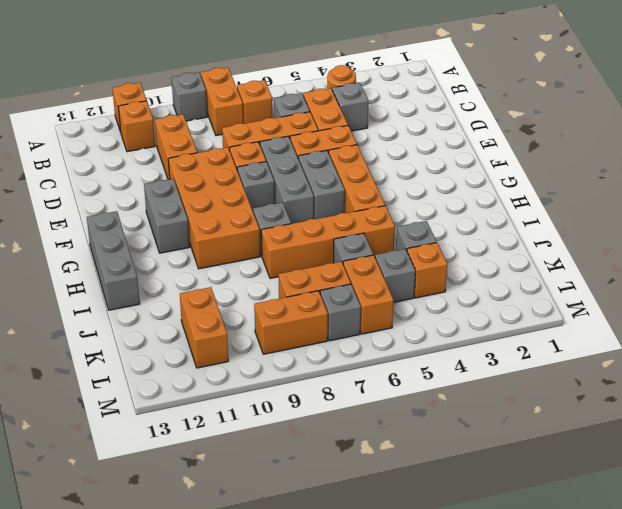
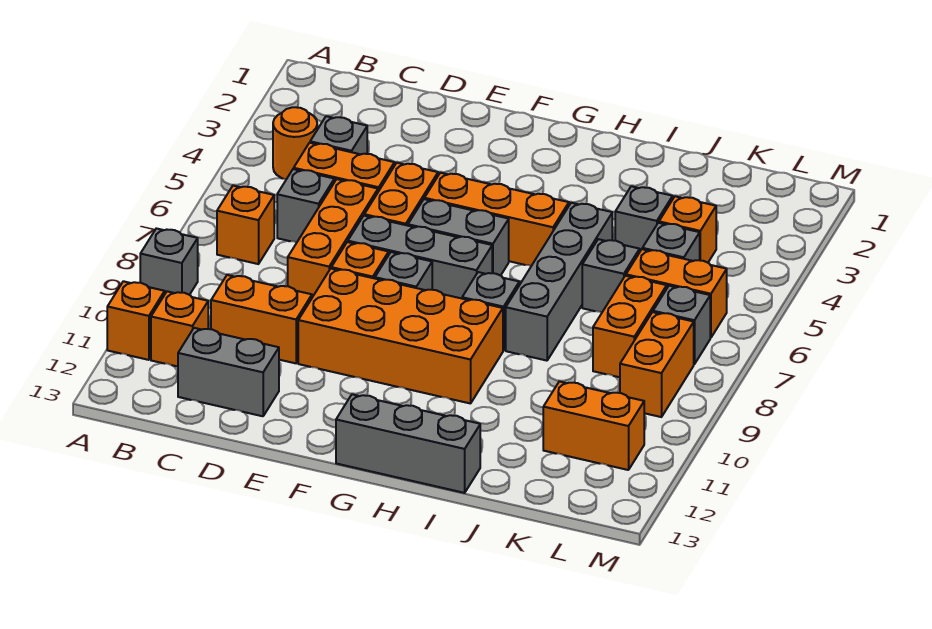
orange brick A8:B8 level 1 -> none
grey brick F11:G11 level 1 -> grey brick C12:D12 level 1
orange brick I5:I8 level 1 -> grey brick I5:I8 level 1

